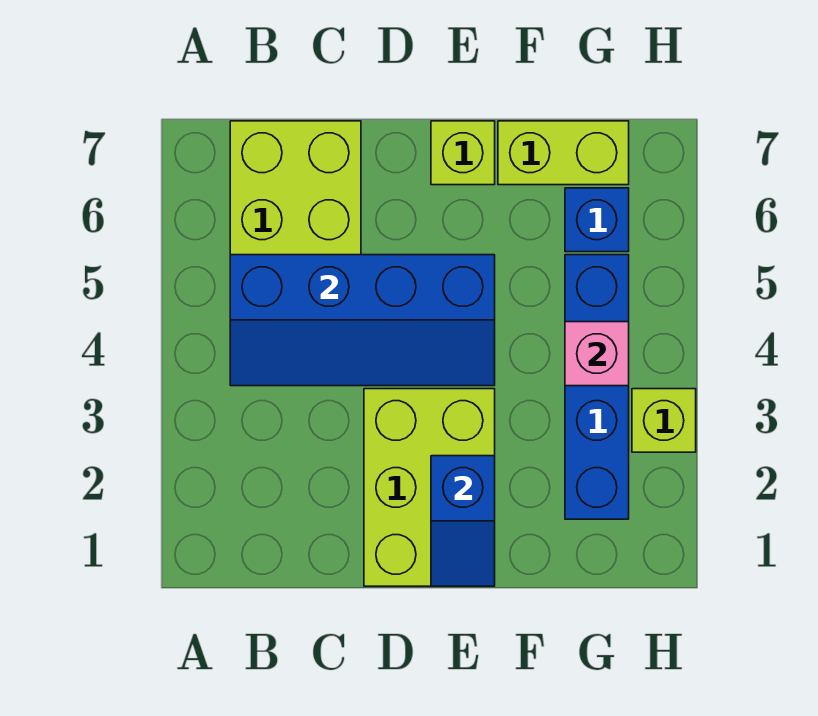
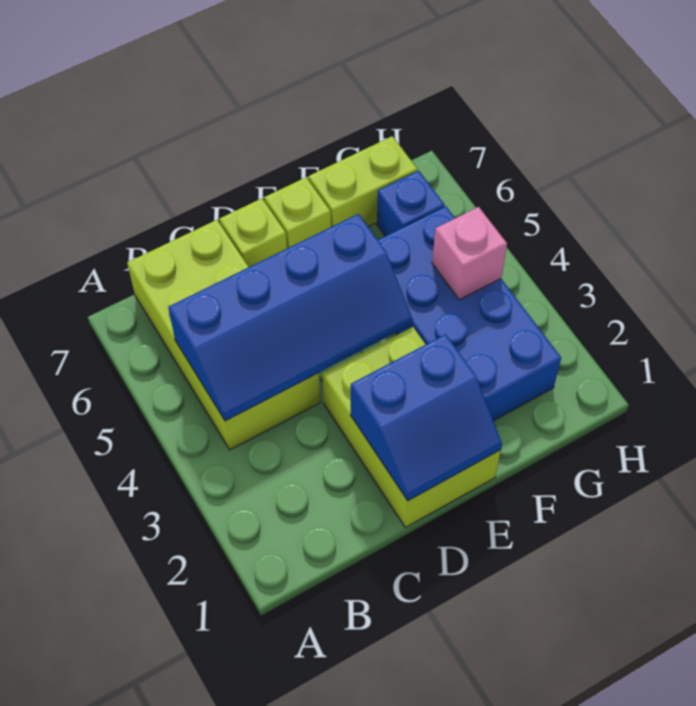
blue slope E1:E2 level 2 top 2 -> blue slope D1:E2 level 2 top 2
blue brick G2:G5 level 1 -> blue brick F2:G5 level 1
lime brick H3 level 1 -> lime brick D7 level 1

